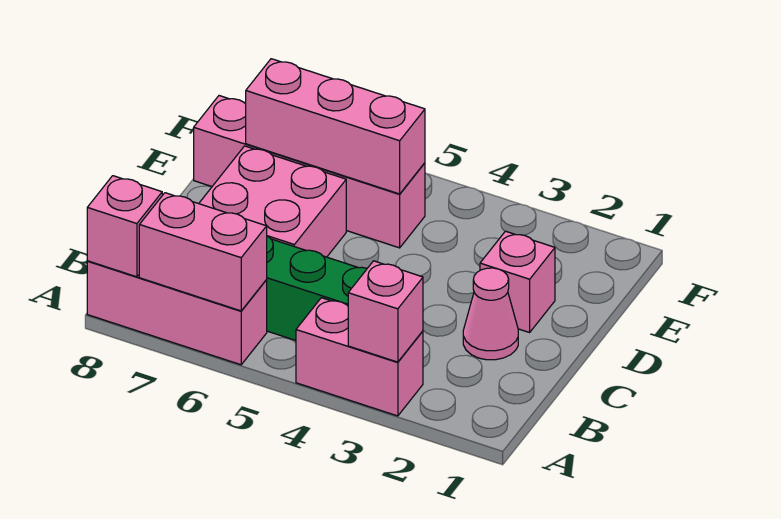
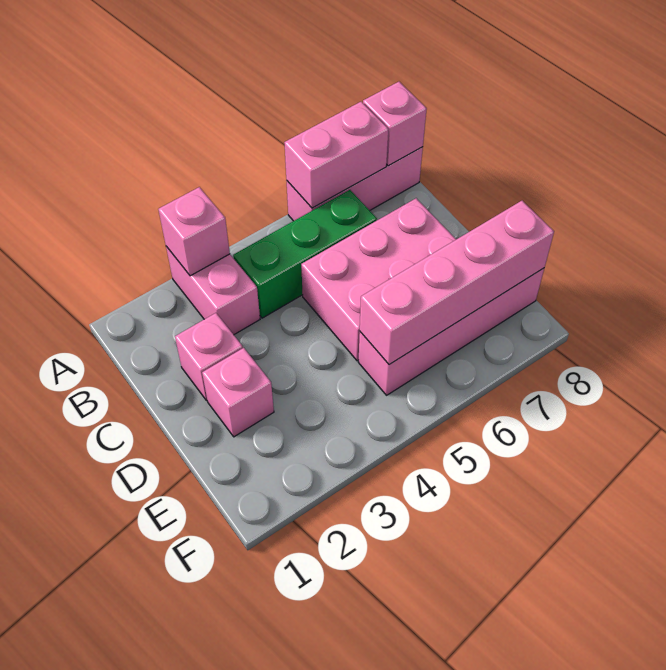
pink brick A3:A4 level 1 -> pink brick A3:B3 level 1
pink cone C2 level 1 -> pink brick C2 level 1
pink brick C6:D7 level 1 -> pink brick C5:D7 level 1
pink brick E5:E7 level 2 -> pink brick E5:E8 level 2

